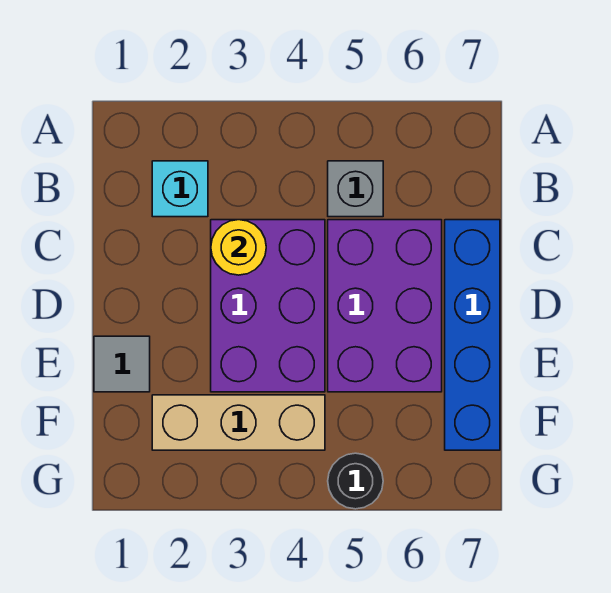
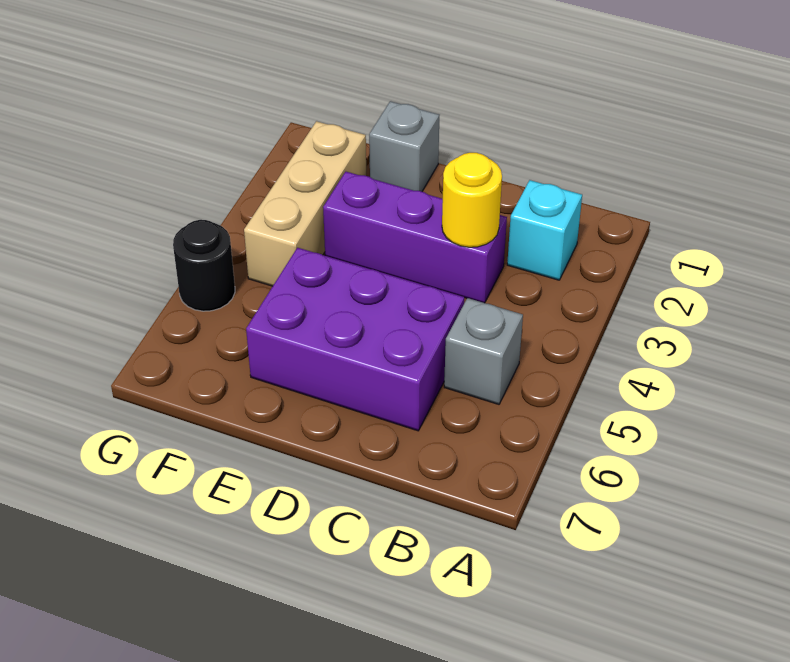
purple brick C3:E4 level 1 -> purple brick C3:E3 level 1
blue brick C7:F7 level 1 -> none
grey tile E1 level 1 -> grey brick E1 level 1

